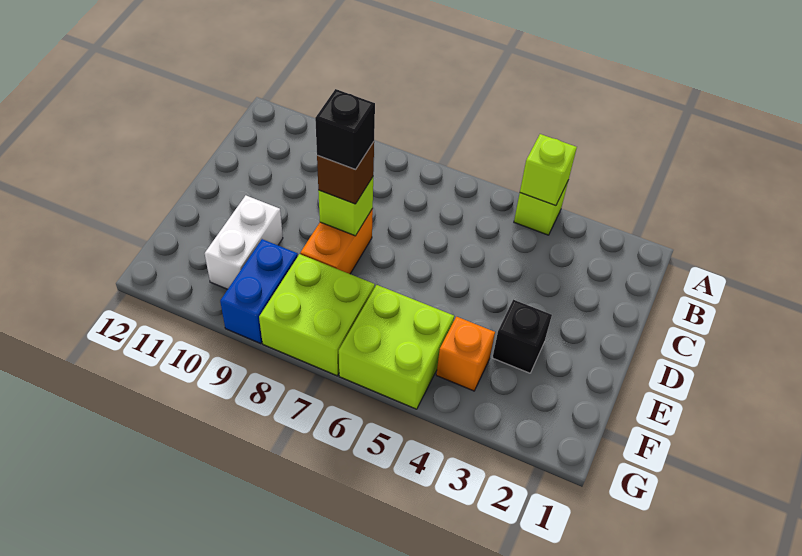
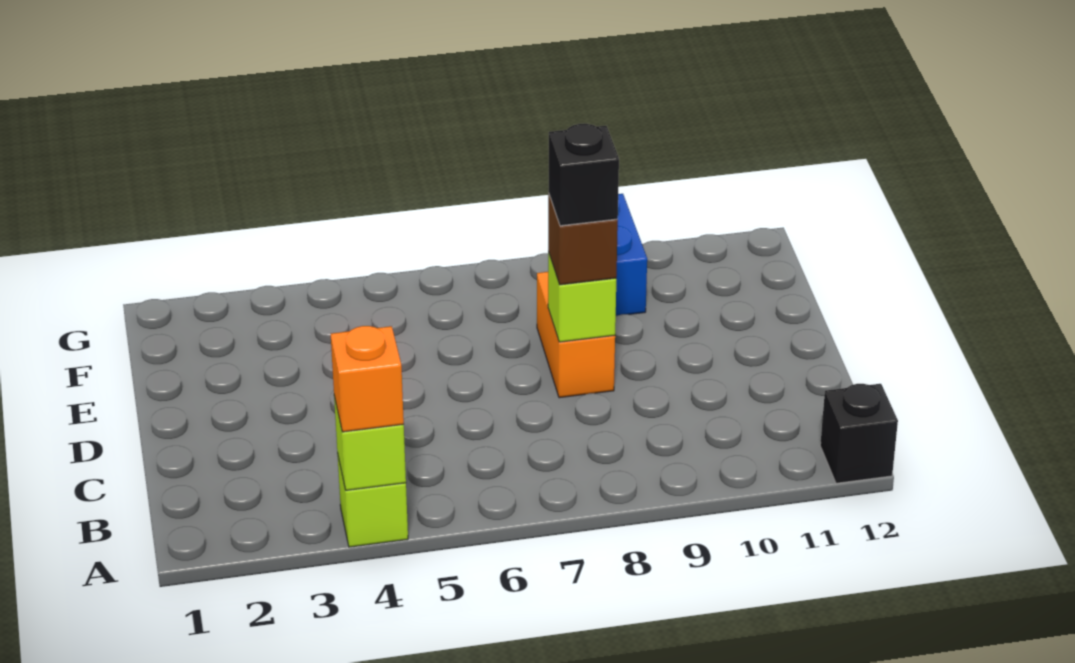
black brick E3 level 1 -> black brick A12 level 1
white brick E10:F10 level 1 -> none
orange brick F4 level 1 -> orange brick A4 level 3
lime brick F5:G6 level 1 -> none
lime brick F7:G8 level 1 -> none

